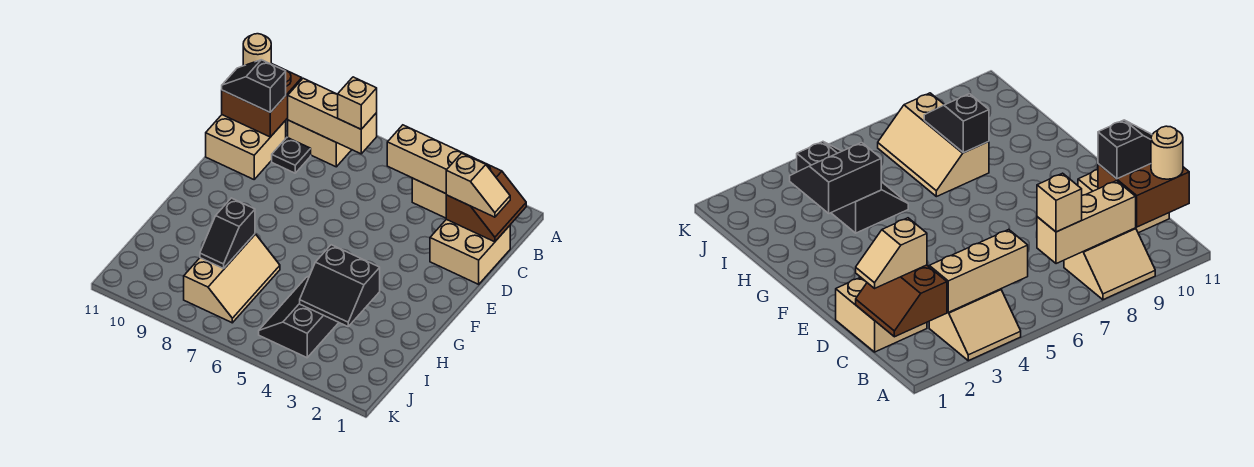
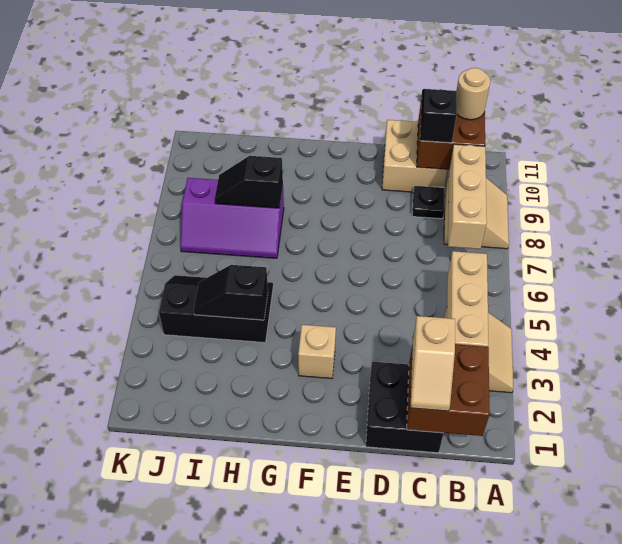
brown slope B1:C2 level 2 top 2 -> brown brick B1:C2 level 2
tan brick B7 level 3 -> tan brick F3 level 1
tan brick C1:D2 level 1 -> black brick C1:D2 level 1
black slope H3:I4 level 2 top H -> black slope H4:I4 level 2 top H
tan slope H7:J8 level 1 top 8 -> purple slope H7:J8 level 1 top 8

